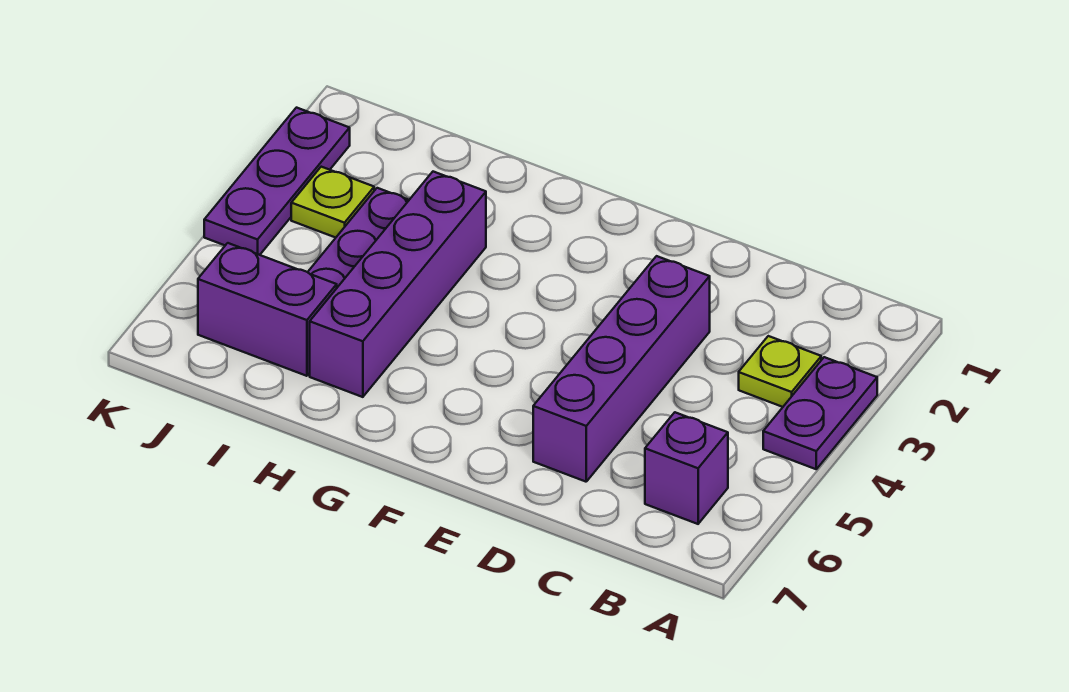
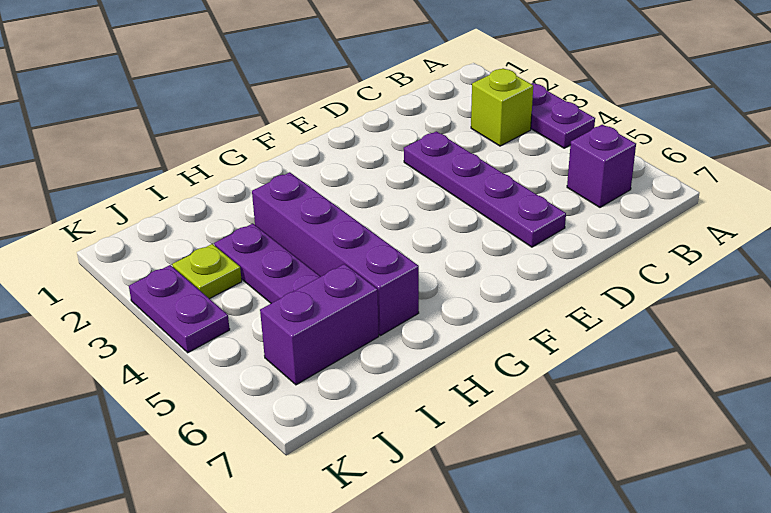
lime plate B3 level 1 -> lime brick B3 level 1
purple brick D3:D6 level 1 -> purple plate D3:D6 level 1
purple plate K2:K4 level 1 -> purple plate K3:K4 level 1

